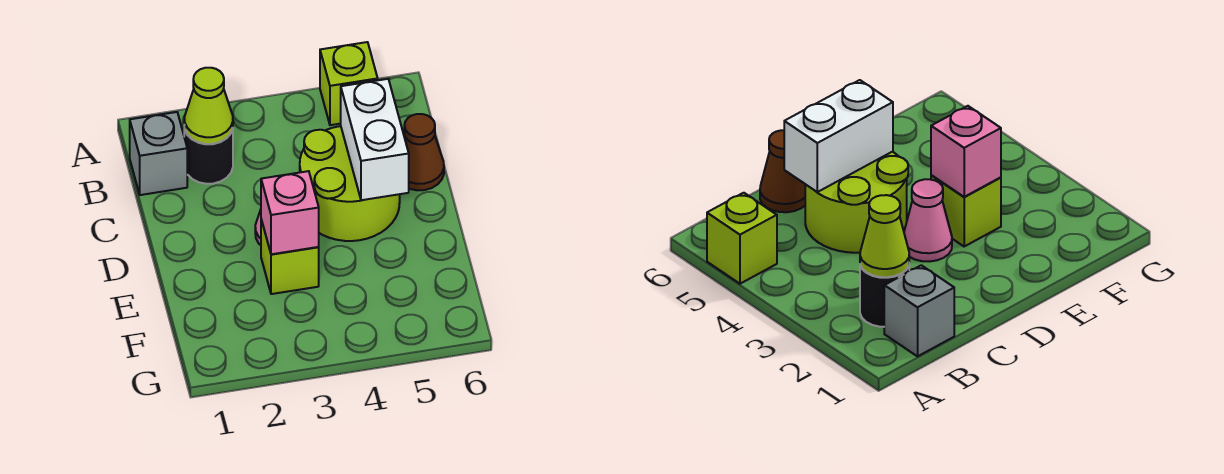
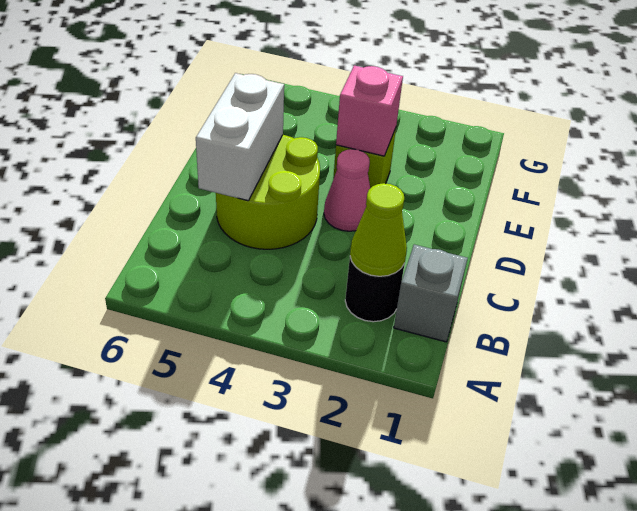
lime brick A5 level 1 -> none
brown cone C6 level 1 -> none

